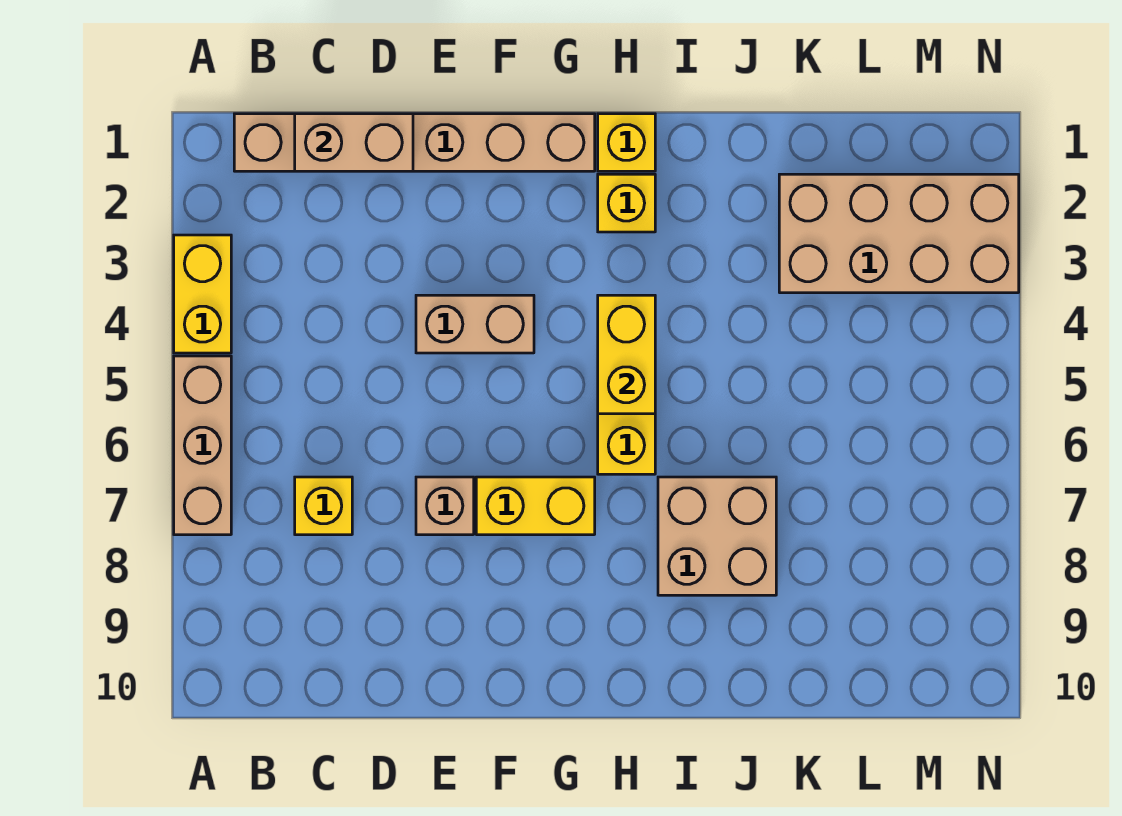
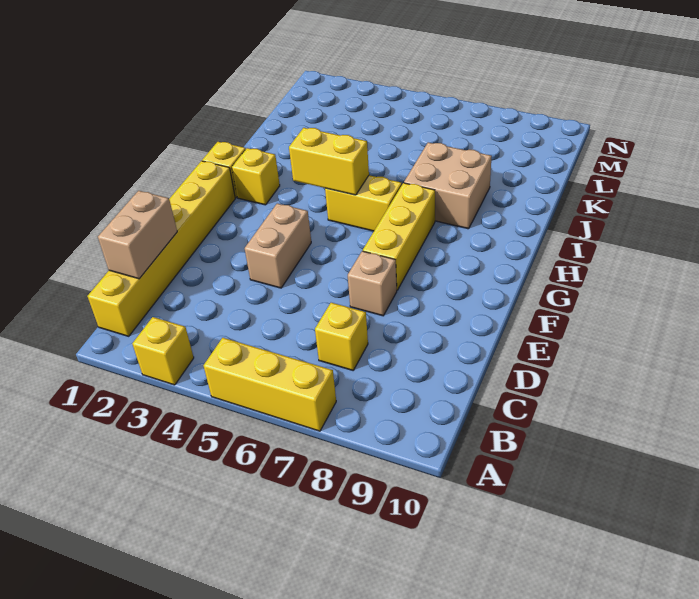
yellow brick A3:A4 level 1 -> yellow brick A3 level 1
tan brick A5:A7 level 1 -> yellow brick A5:A7 level 1
tan brick B1:G1 level 1 -> yellow brick B1:G1 level 1
yellow brick F7:G7 level 1 -> yellow brick F7:H7 level 1
tan brick K2:N3 level 1 -> none

